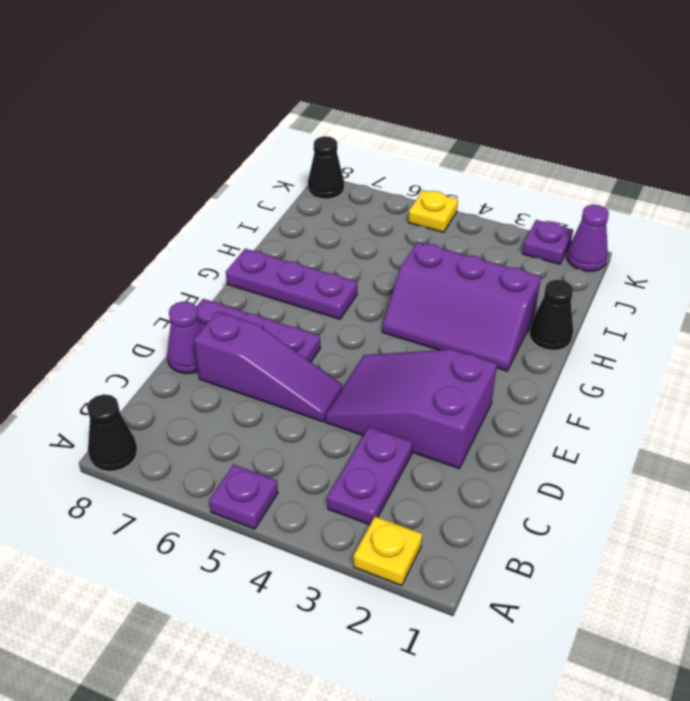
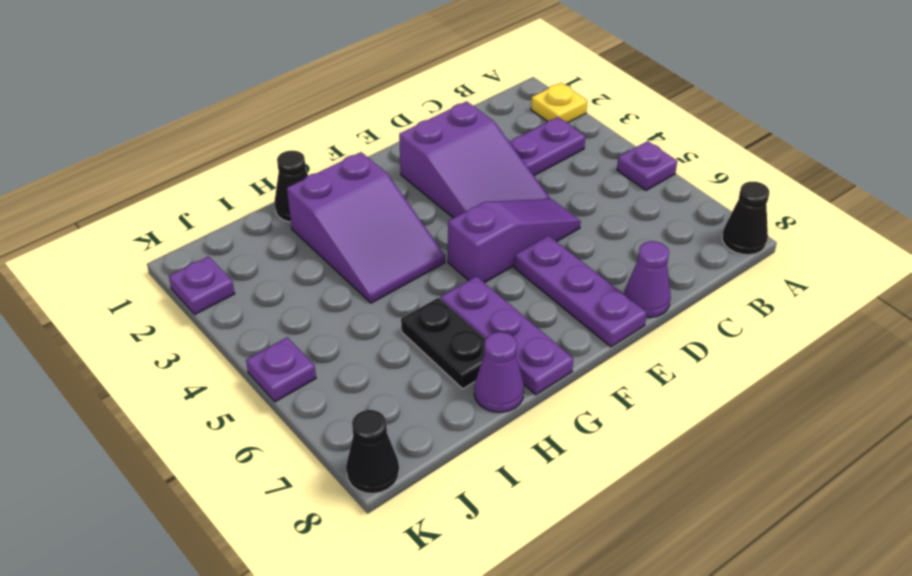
purple slope D5:D7 level 1 top 7 -> purple slope D5:F5 level 1 top F
purple slope G2:H4 level 1 top H -> purple slope G2:H4 level 1 top 2
none -> black plate H6:H7 level 1
purple cone K1 level 1 -> purple cone H8 level 1
yellow plate K5 level 1 -> purple plate K5 level 1

